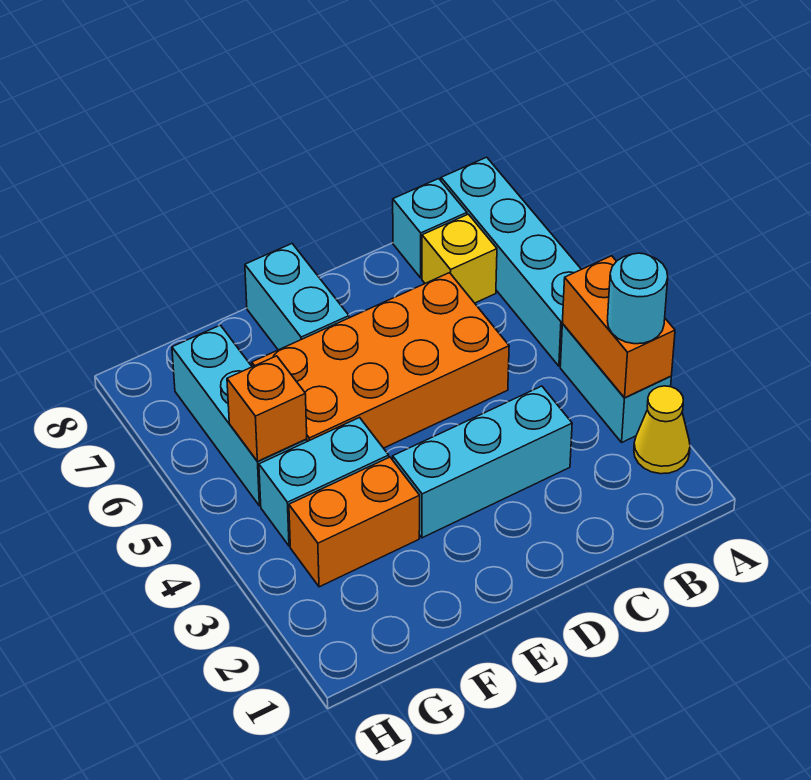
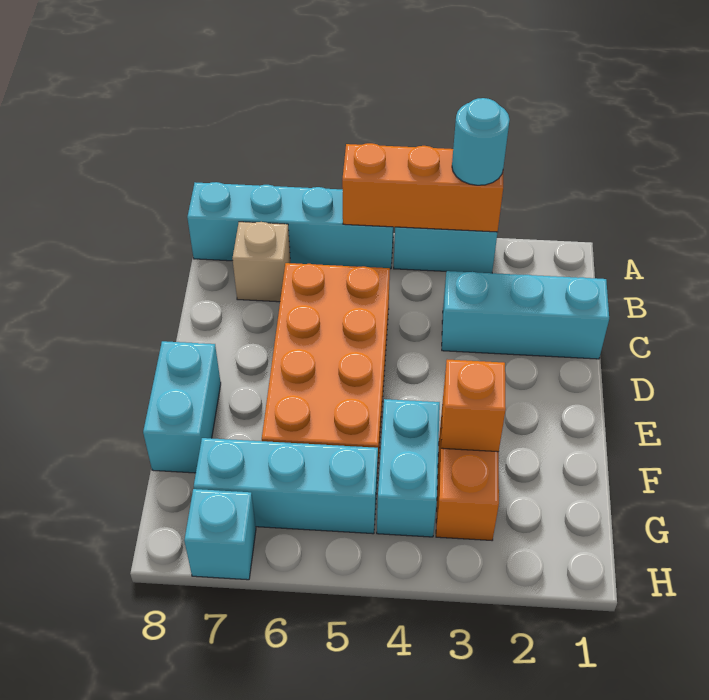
yellow cone A2 level 1 -> none
orange brick A3:A4 level 2 -> orange brick A3:A5 level 2
yellow brick B7 level 1 -> tan brick B7 level 1
cyan brick B8 level 1 -> cyan brick H7 level 1
cyan brick C3:E3 level 1 -> cyan brick C1:C3 level 1
cyan brick E7:E8 level 1 -> cyan brick E8:F8 level 1
orange brick G5 level 2 -> orange brick F3 level 2

